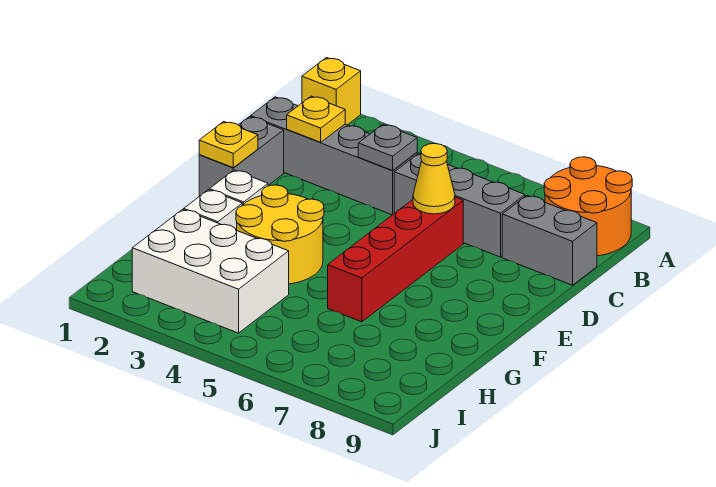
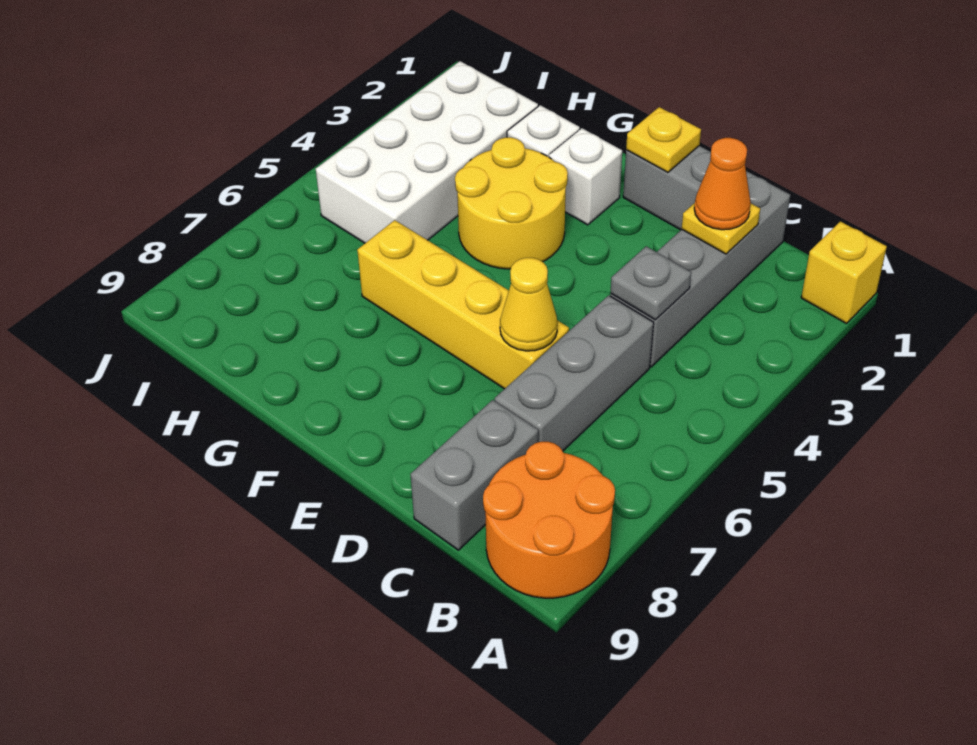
none -> orange cone C2 level 3
red brick D6:G6 level 1 -> yellow brick D6:G6 level 1
white brick H2:I4 level 1 -> white brick H2:I5 level 1

